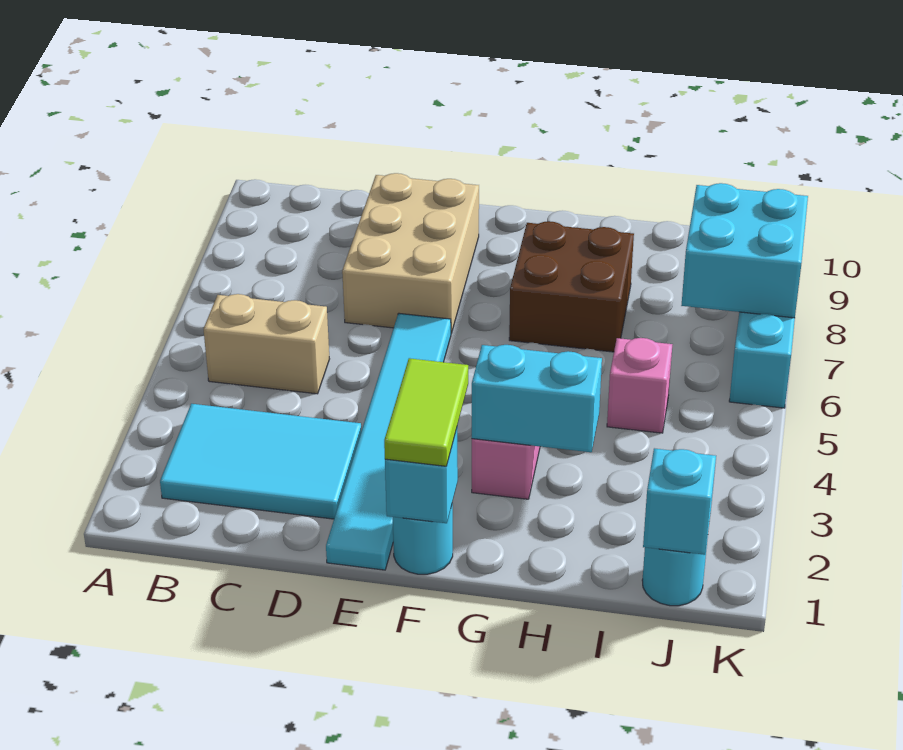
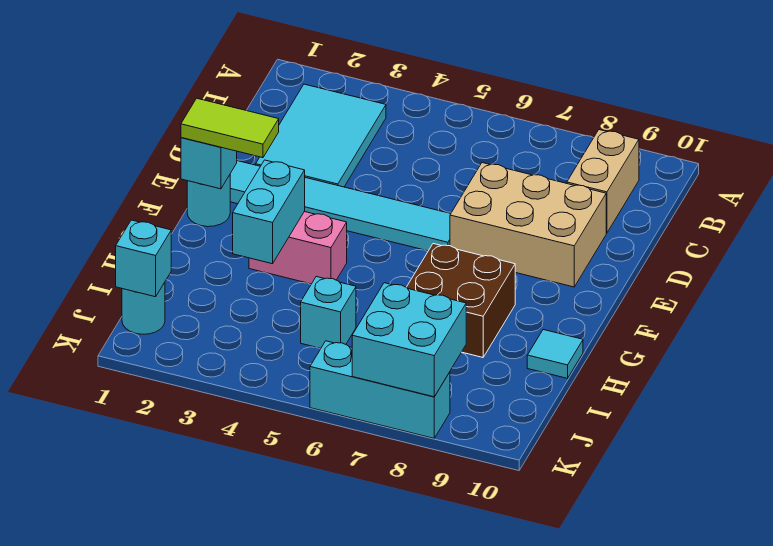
tan brick B5:C5 level 1 -> tan brick B9:C9 level 1
none -> cyan tile H10 level 1
pink brick I5 level 1 -> cyan brick I5 level 1

